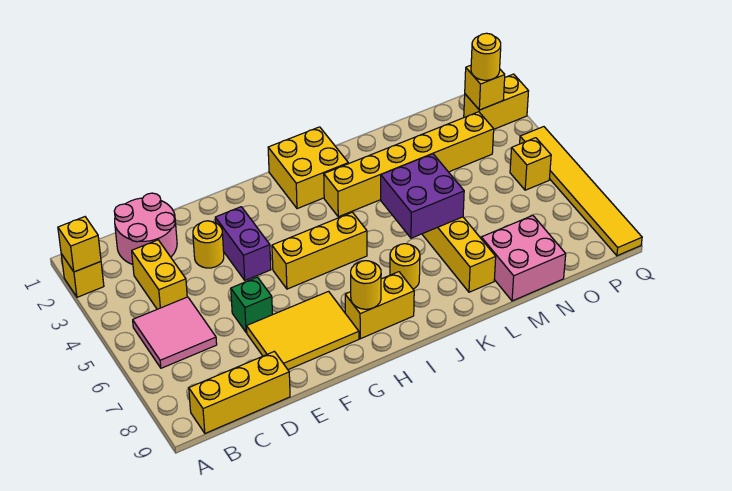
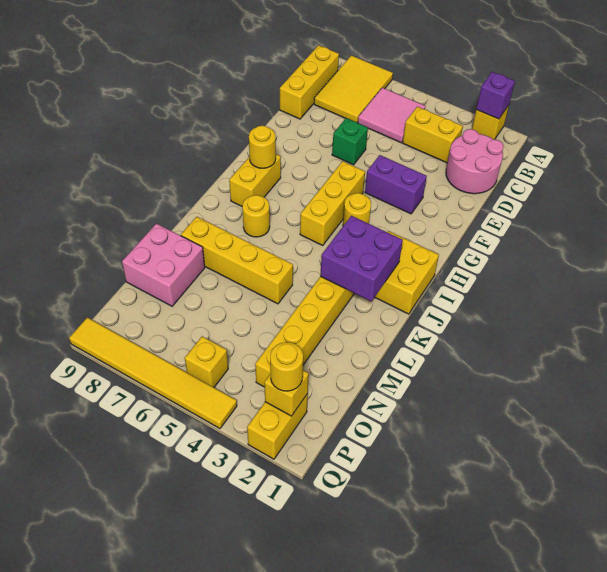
yellow brick A2 level 2 -> purple brick A2 level 2
yellow round brick E3 level 1 -> yellow round brick H4 level 1
yellow tile E7:G8 level 1 -> yellow tile A7:C8 level 1
purple brick K5:L6 level 2 -> purple brick J2:K3 level 2

